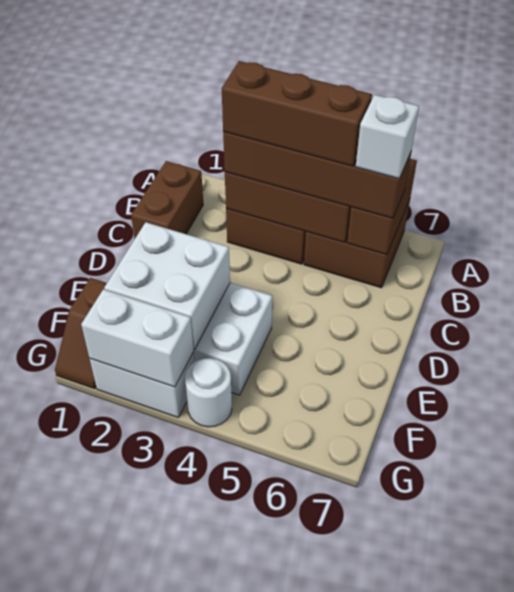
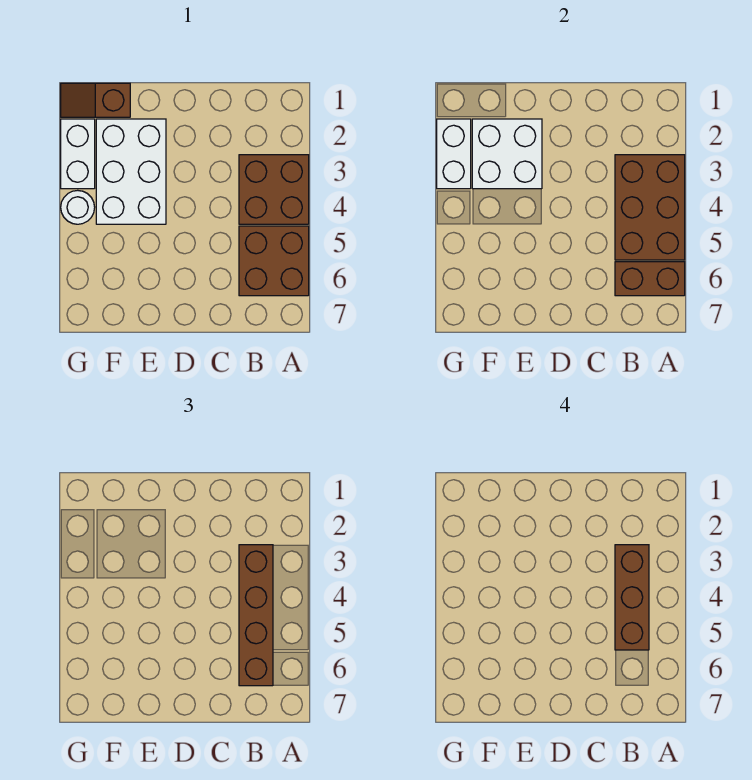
brown brick B1:C1 level 1 -> none
white brick B6 level 4 -> none

